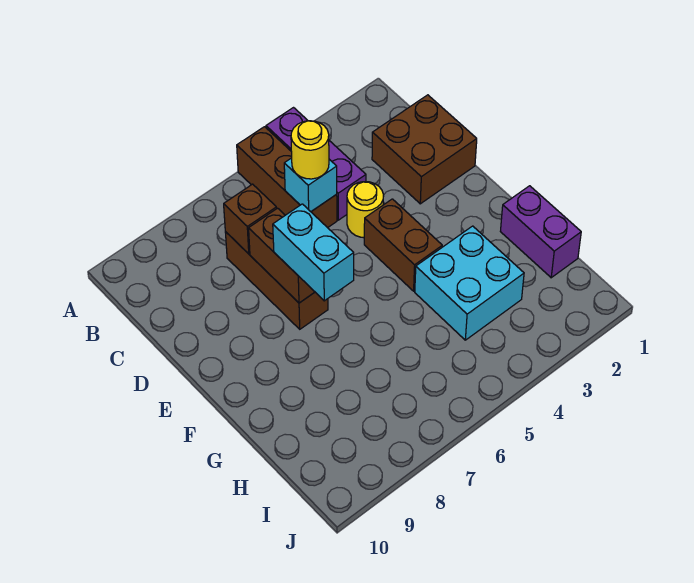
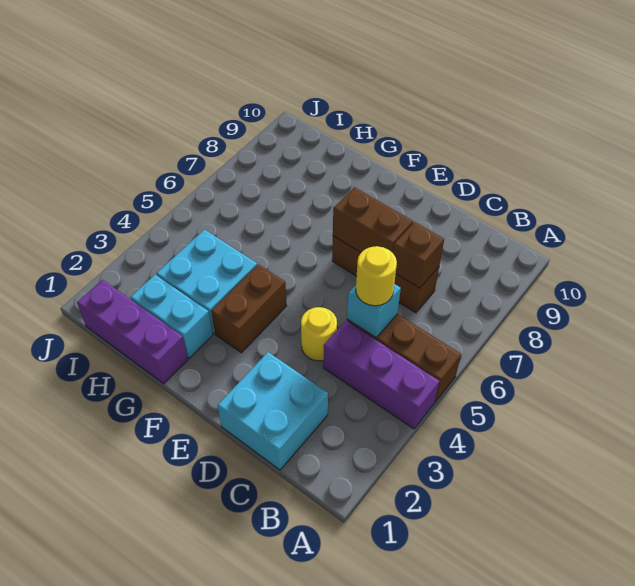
brown brick C1:D2 level 1 -> cyan brick C1:D2 level 1
brown brick E4:F4 level 1 -> brown brick F3:F4 level 1
cyan brick E7:F7 level 3 -> cyan brick G2:H2 level 1
purple brick G1:H1 level 1 -> purple brick G1:I1 level 1

